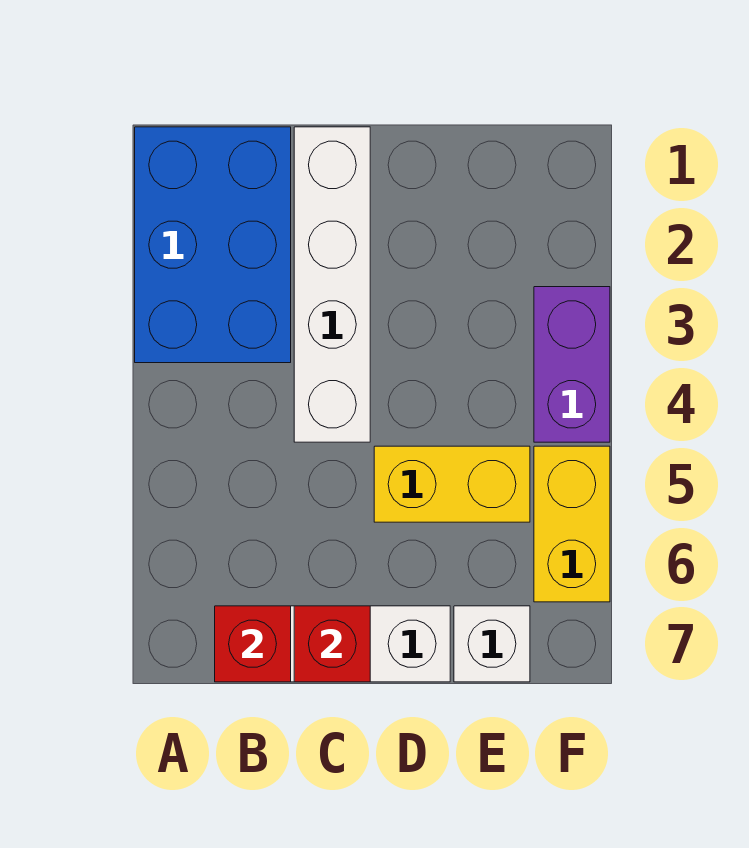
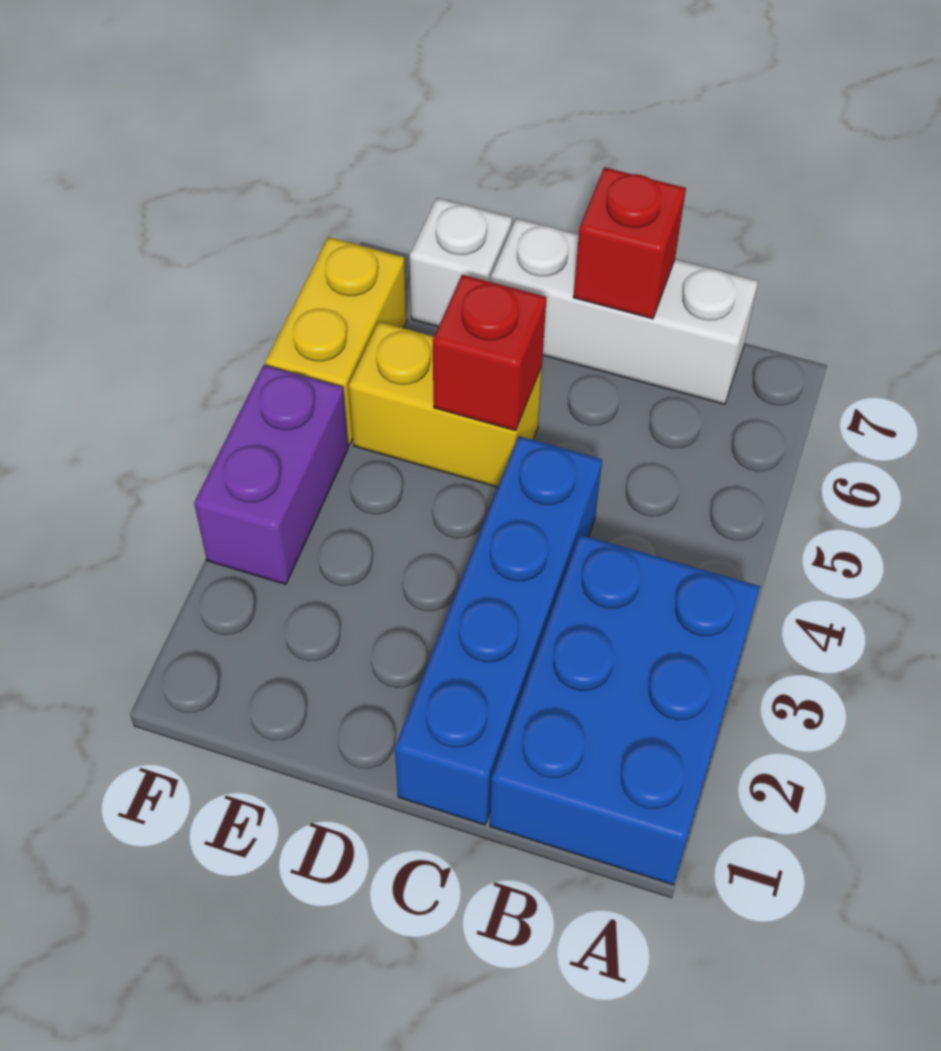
red brick B7 level 2 -> red brick D5 level 2
white brick C1:C4 level 1 -> blue brick C1:C4 level 1

